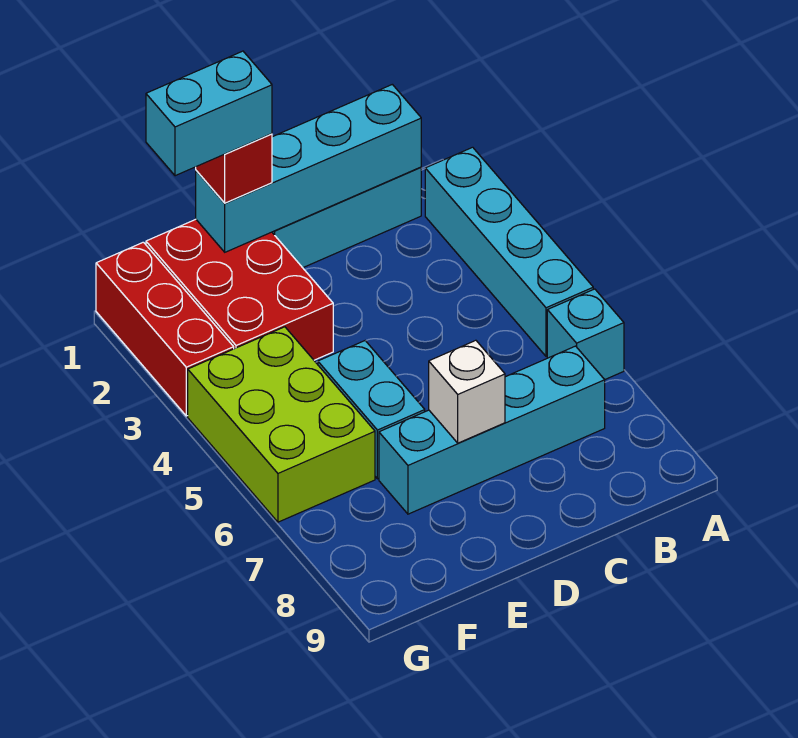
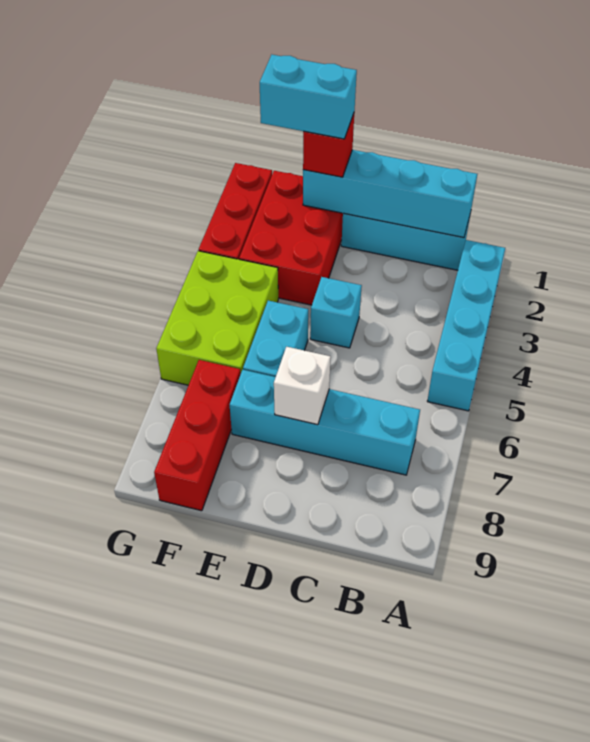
cyan brick A6 level 1 -> cyan brick D4 level 1
none -> red brick F7:F9 level 1

